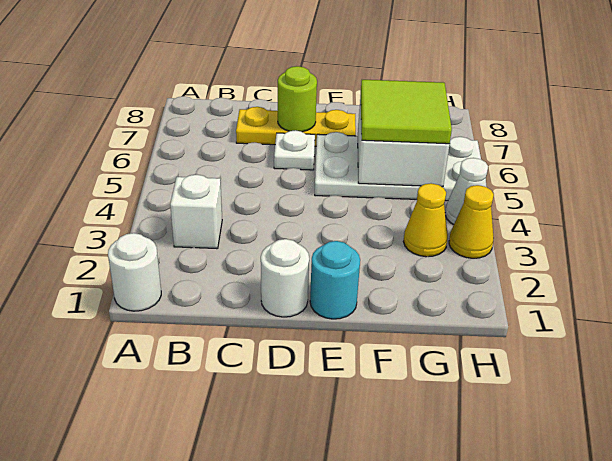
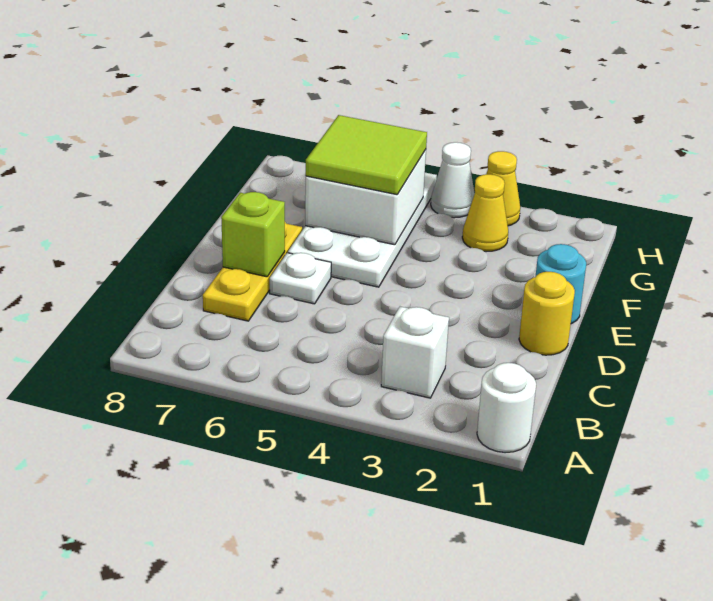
white round brick D1 level 1 -> yellow round brick D1 level 1
lime round brick D7 level 2 -> lime brick D7 level 2

